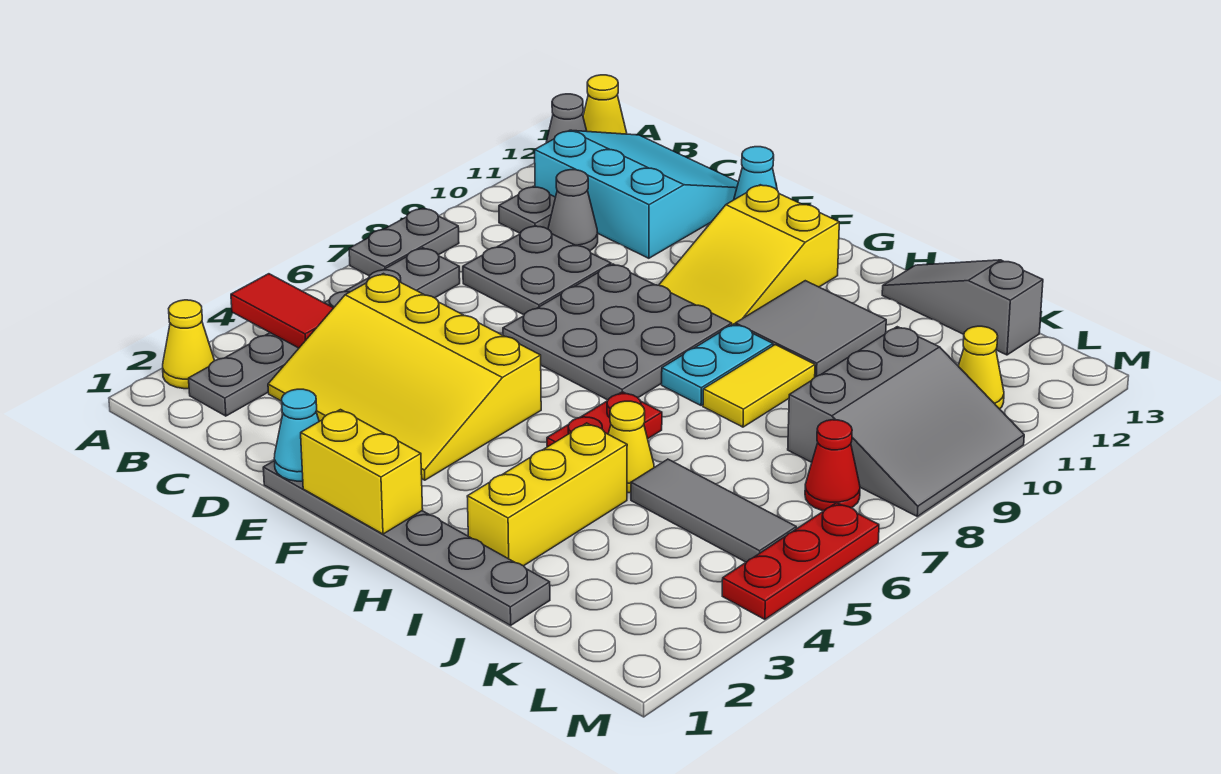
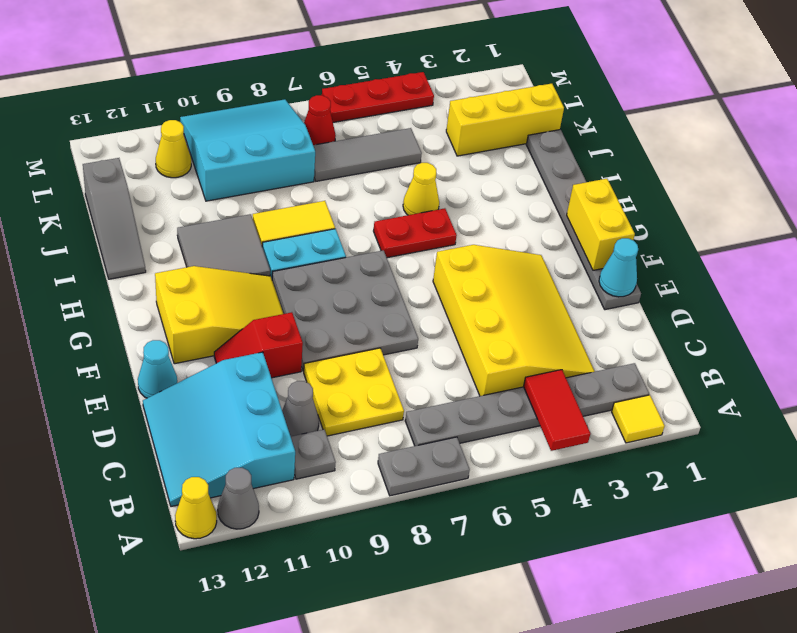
yellow cone A2 level 1 -> yellow tile A2 level 1
grey plate C8:D9 level 1 -> yellow plate C8:D9 level 1
none -> red slope E10:E11 level 1 top 10
yellow brick I2:I4 level 1 -> yellow brick K1:K3 level 1
grey tile J5:L5 level 1 -> grey tile K5:K7 level 1
grey slope K8:M10 level 1 top K -> cyan slope K8:M10 level 1 top K

